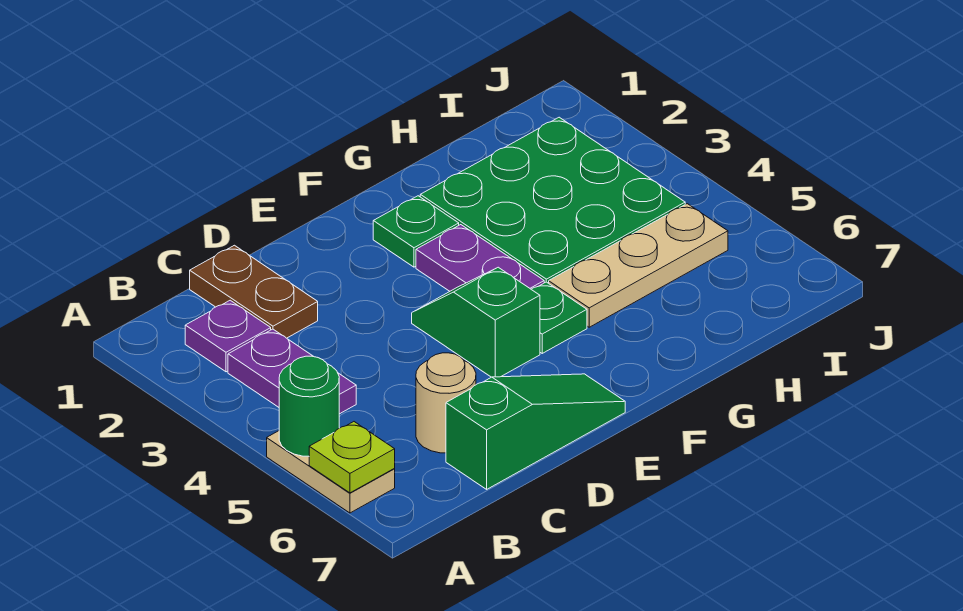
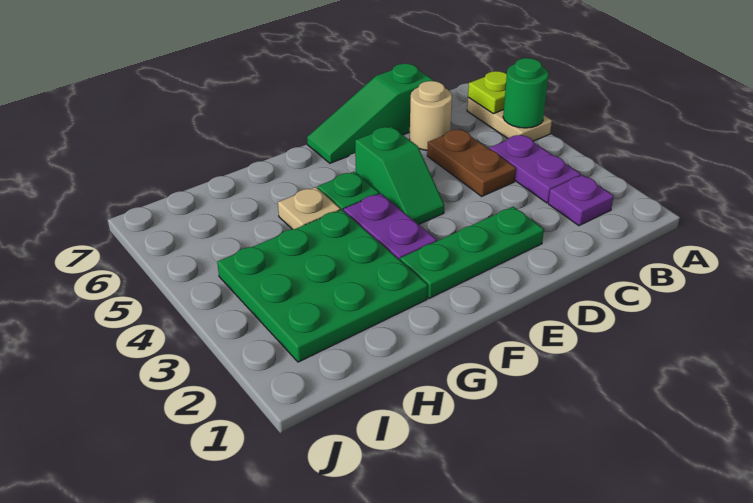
brown plate C1:C2 level 1 -> brown plate C4:C5 level 1
green plate F2 level 1 -> green plate D2:F2 level 1
tan plate G5:I5 level 1 -> tan plate G5 level 1

